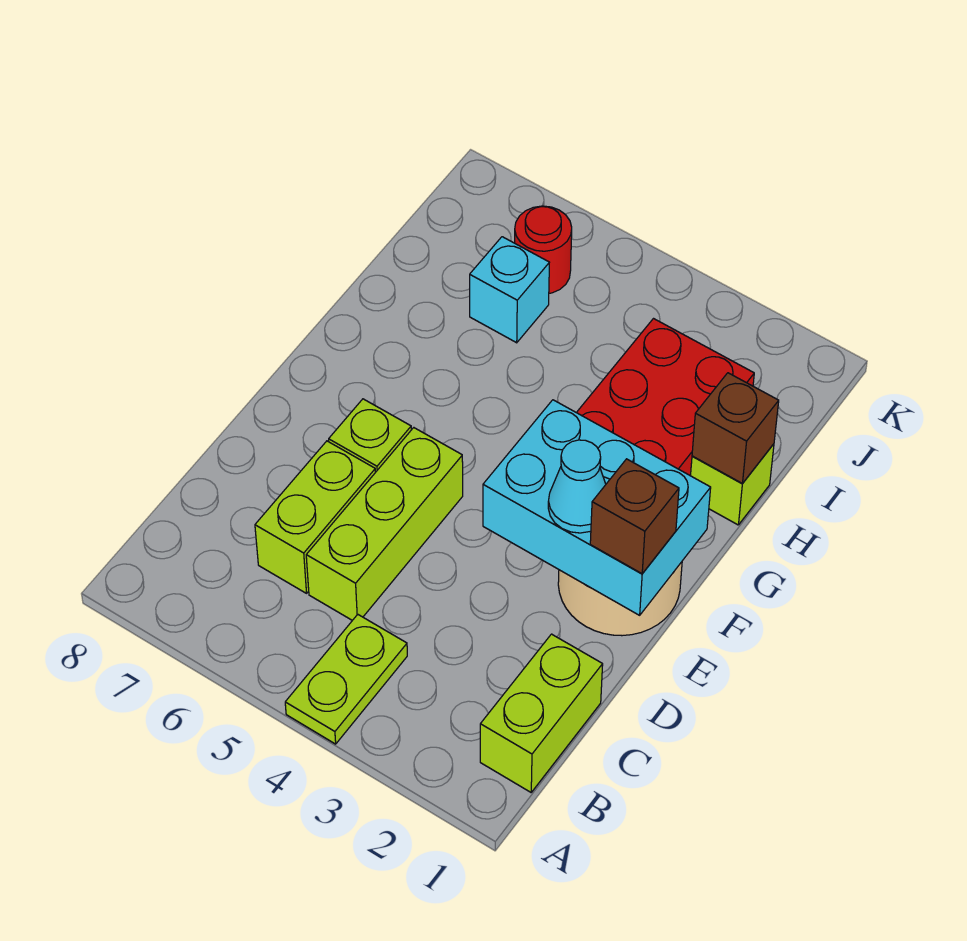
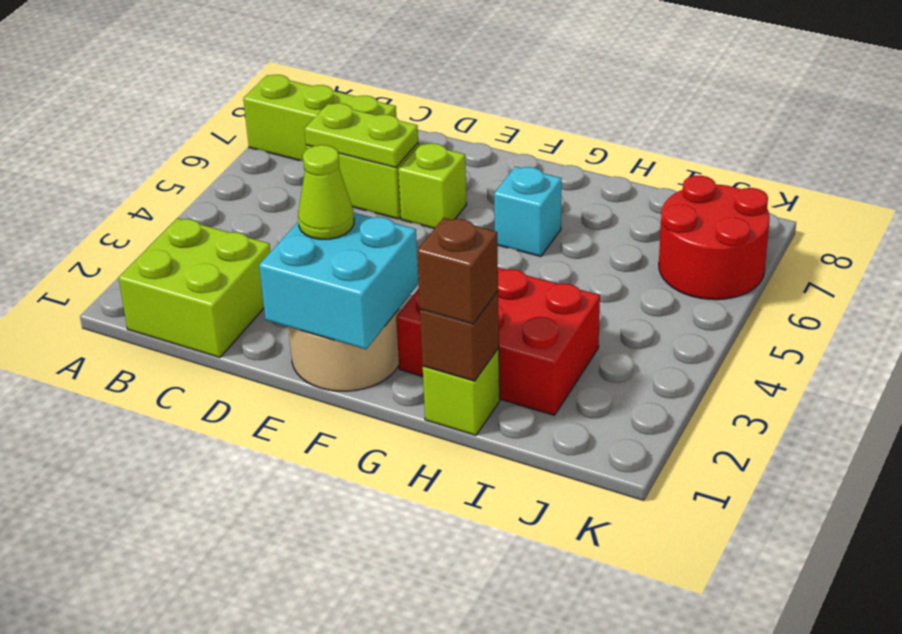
lime plate A4:B4 level 1 -> lime plate C6:D6 level 2
lime brick B1:C1 level 1 -> lime brick B1:C2 level 1
lime brick C5:E5 level 1 -> lime brick A7:C7 level 1
cyan brick E1:F3 level 2 -> cyan brick E1:F2 level 2
brown brick E1 level 3 -> brown brick H1 level 3
cyan cone E2 level 3 -> lime cone E2 level 3
cyan brick I6 level 1 -> cyan brick G6 level 1
red round brick J6 level 1 -> red round brick J6:K7 level 1

